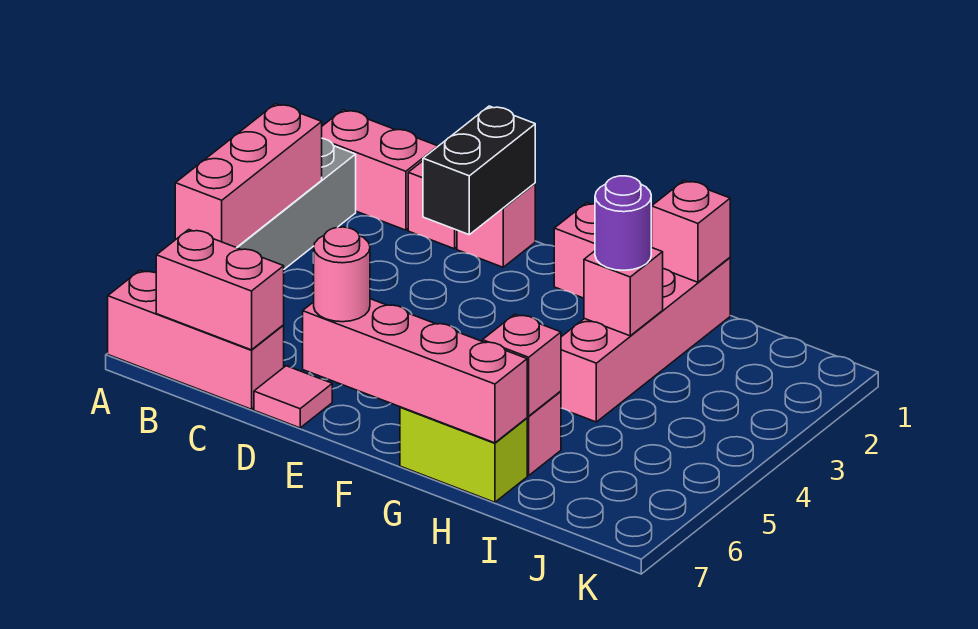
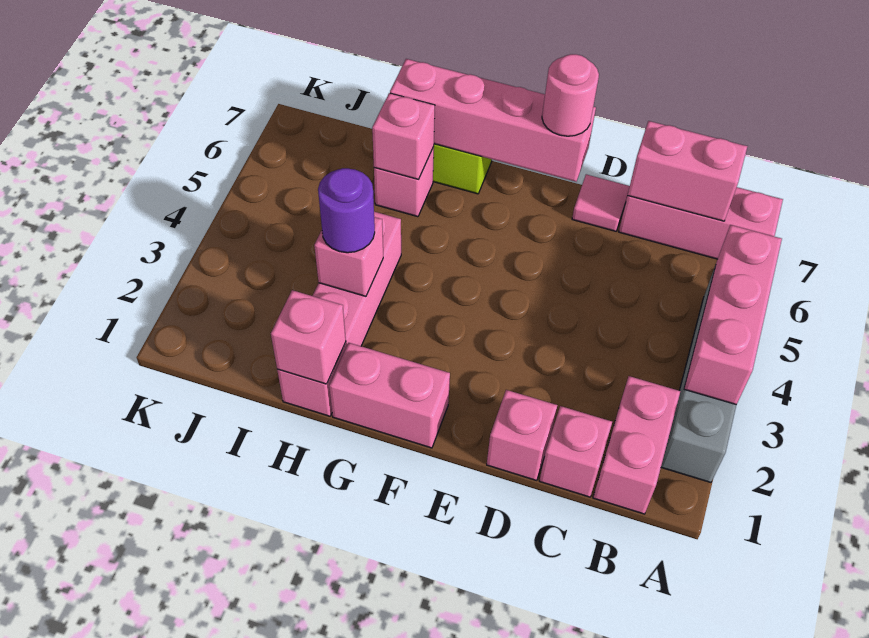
pink brick A1:B1 level 1 -> pink brick B1:B2 level 1
black brick D1:D2 level 2 -> none

